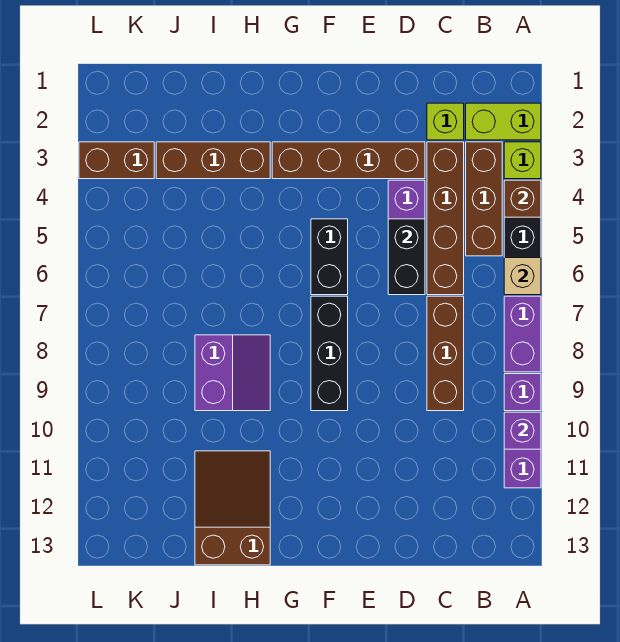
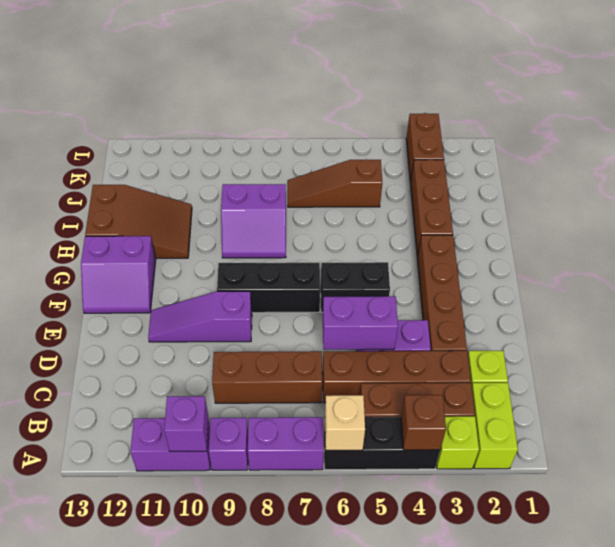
black brick D5:D6 level 2 -> purple brick D5:D6 level 2
none -> purple slope E9:E11 level 1 top 9
none -> purple slope F12:G13 level 1 top G
none -> brown slope J5:J7 level 1 top 5

